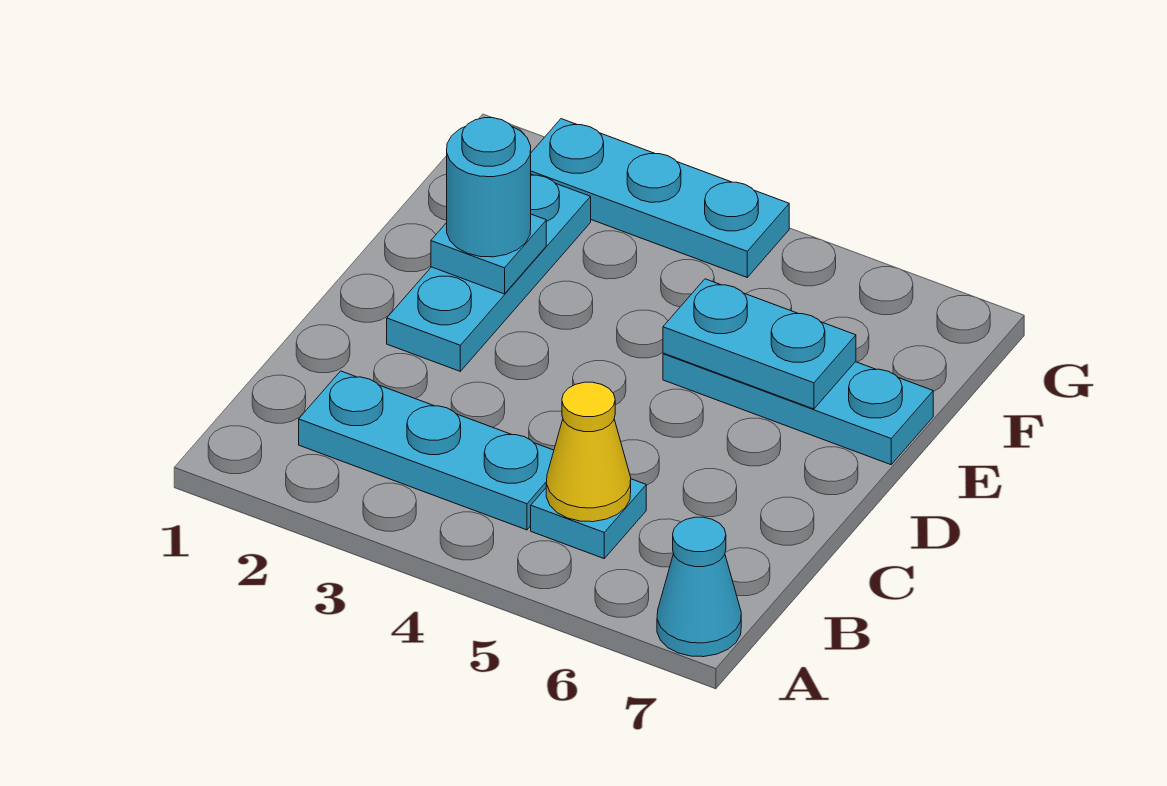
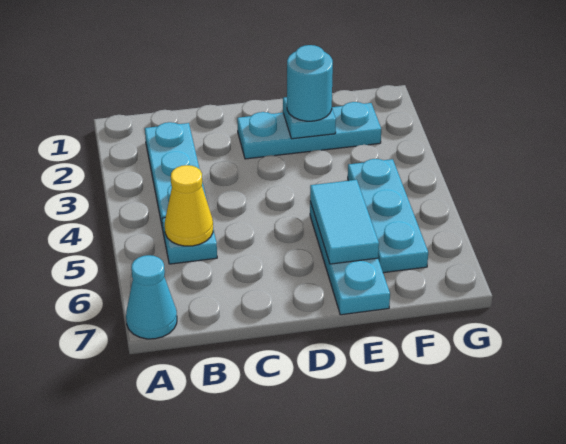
cyan plate E5:E6 level 2 -> cyan tile E5:E6 level 2
cyan plate G2:G4 level 1 -> cyan plate F4:F6 level 1

